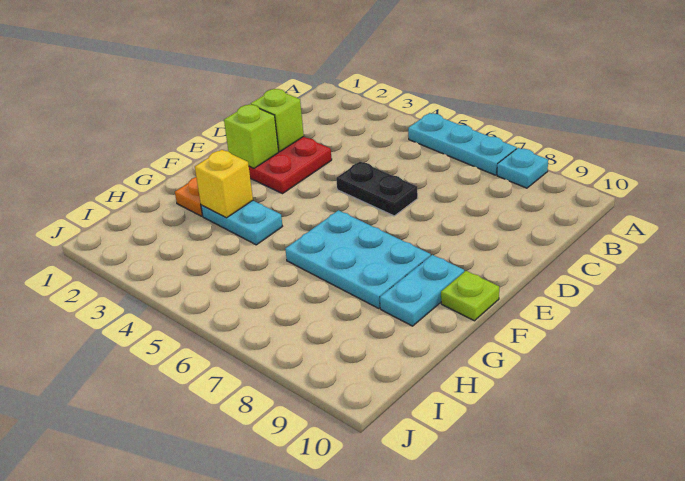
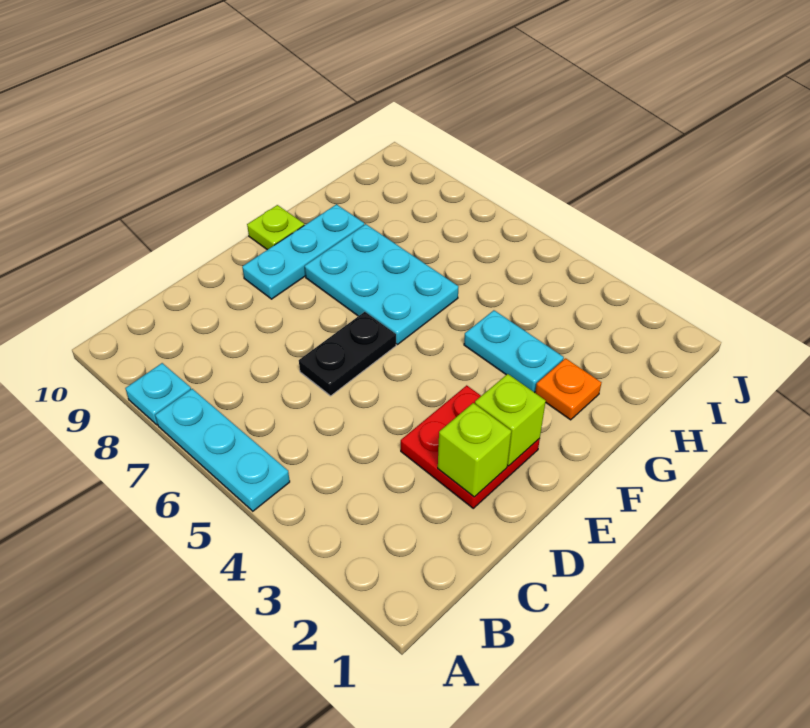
black plate D5:D6 level 1 -> black plate D6:E6 level 1
cyan plate F9:G9 level 1 -> cyan plate E9:G9 level 1
yellow brick G3 level 2 -> none

